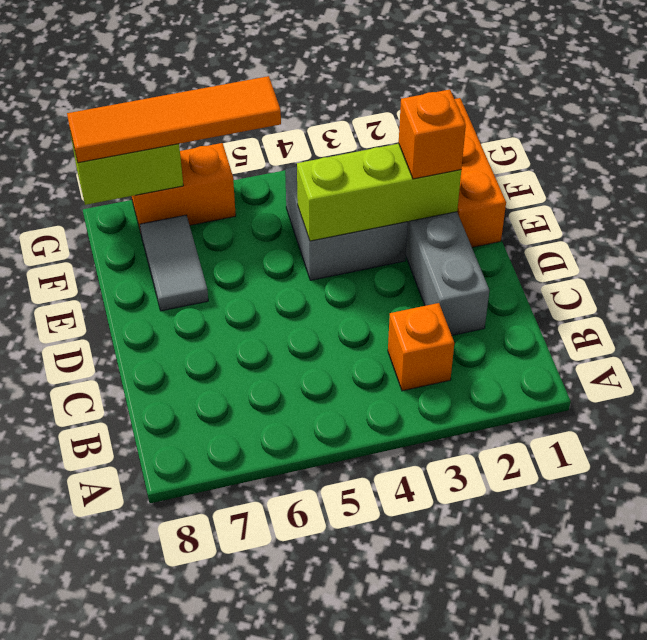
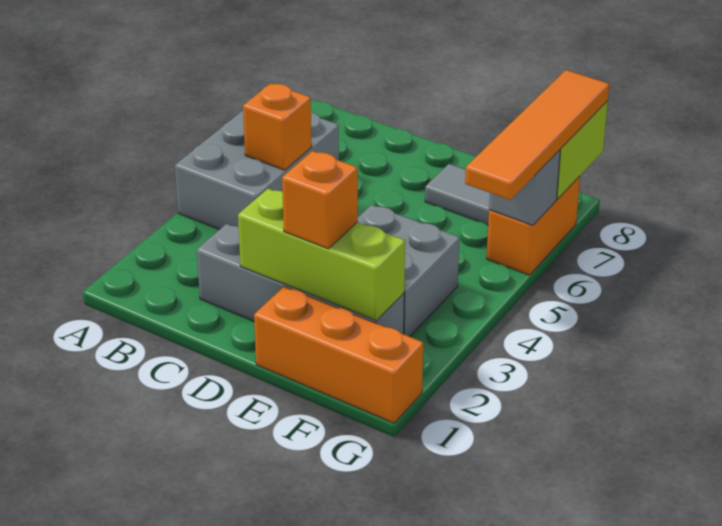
none -> grey brick A4:B6 level 1
orange brick B3 level 1 -> orange brick B5 level 2
lime brick E2:E4 level 2 -> lime brick D2:F2 level 2
none -> grey brick G6 level 2

